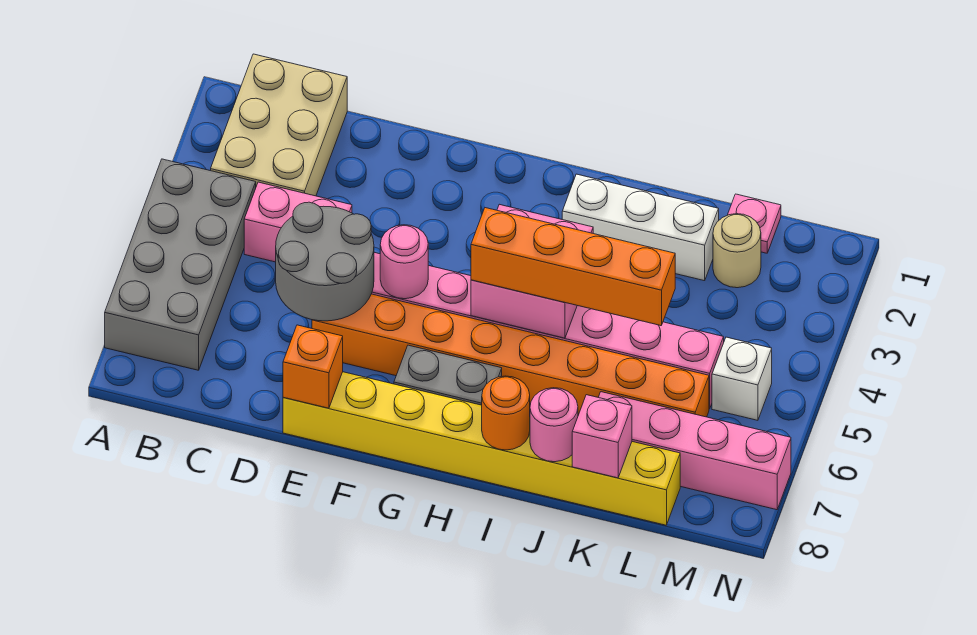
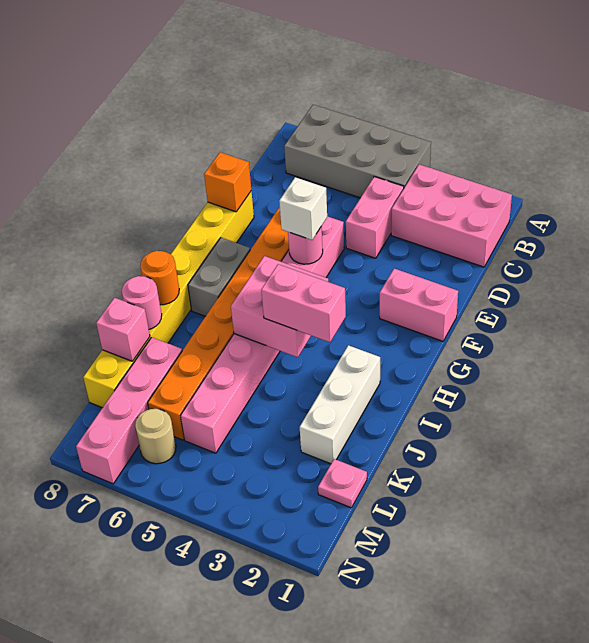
tan brick B1:C3 level 1 -> pink brick B1:C3 level 1
grey round brick D5:E6 level 2 -> none
none -> pink brick F1:F2 level 1
orange brick H5:K5 level 3 -> none
none -> pink brick I3:I4 level 3
tan round brick L2 level 1 -> tan round brick M6 level 1
white brick M5 level 1 -> white brick F5 level 3

